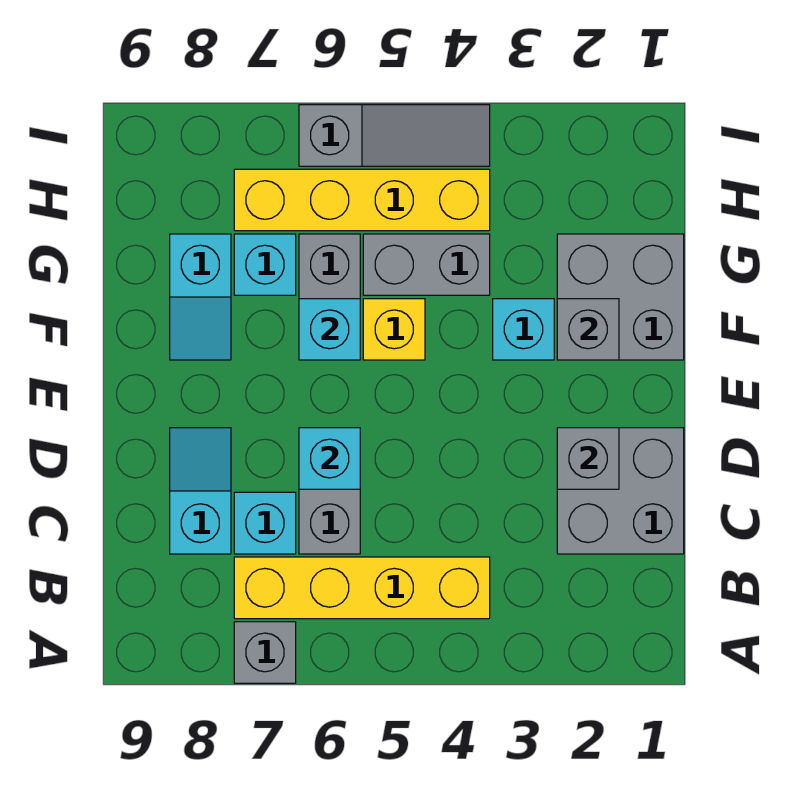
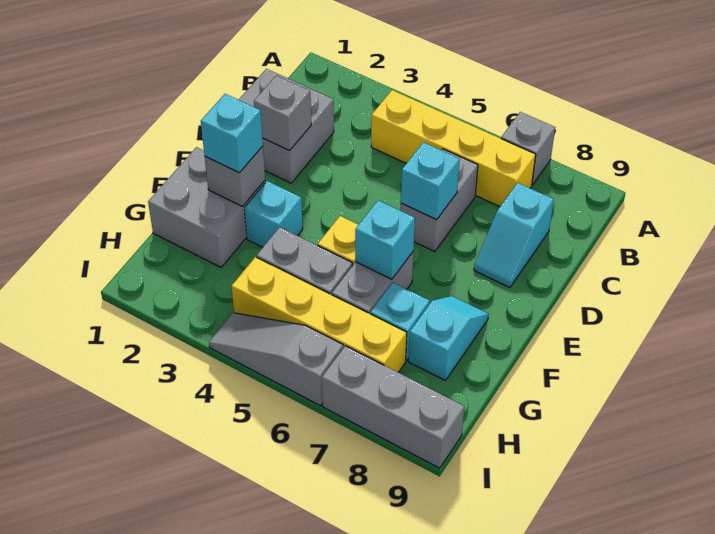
cyan brick C7 level 1 -> cyan brick F2 level 3
none -> grey brick I7:I9 level 1

